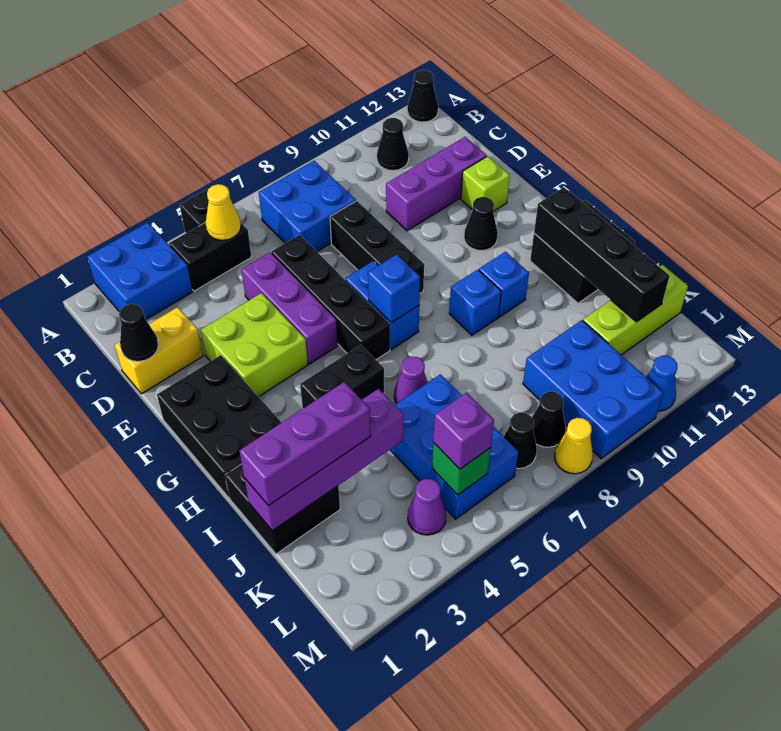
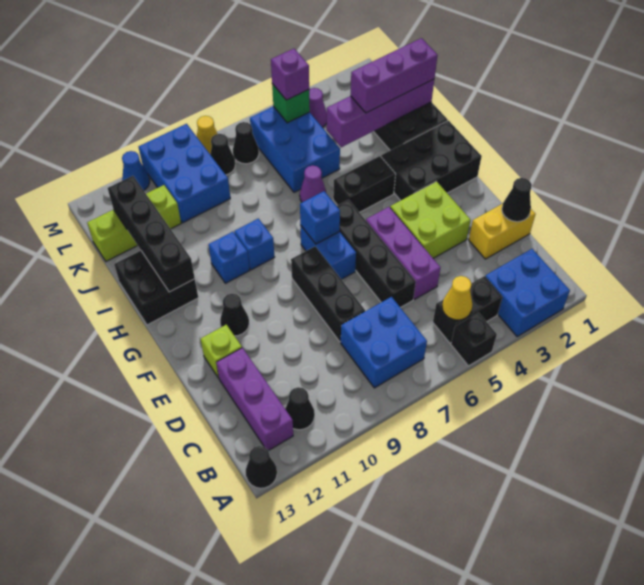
purple brick D10:D12 level 1 -> purple brick B12:D12 level 1
black brick F1:H2 level 1 -> black brick G1:H3 level 1

